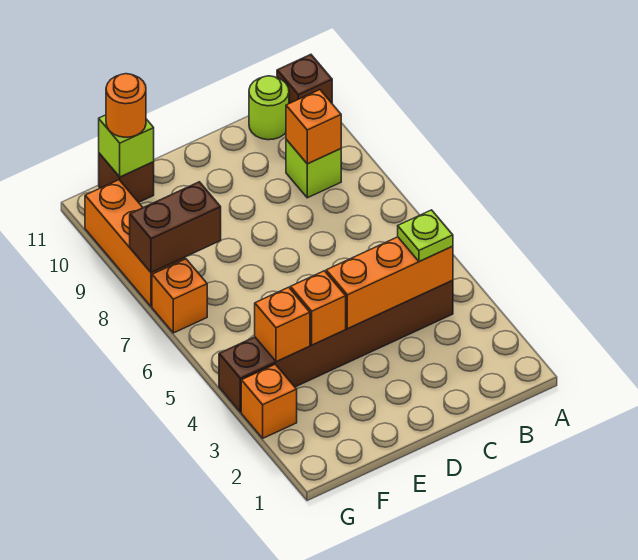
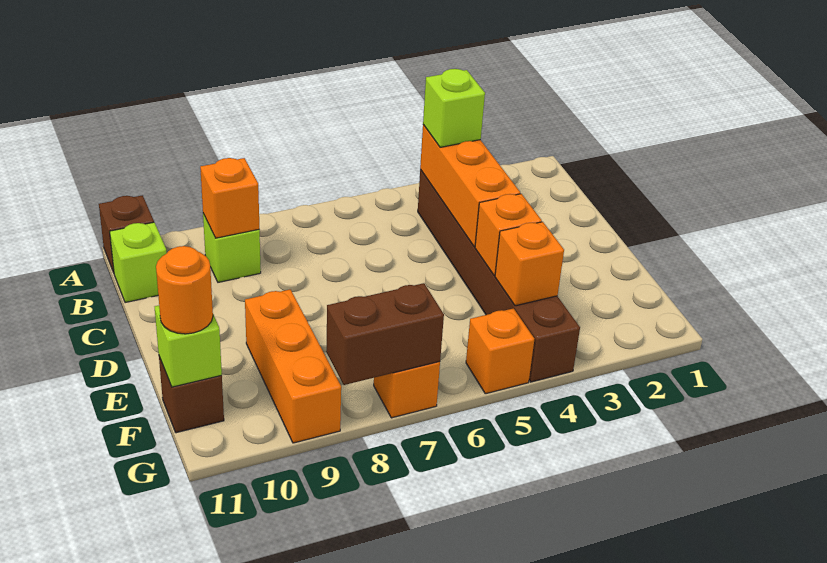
lime plate B4 level 3 -> lime brick B4 level 3
lime round brick B11 level 1 -> lime brick B11 level 1
brown brick F8:G8 level 2 -> brown brick G7:G8 level 2
orange brick G3 level 1 -> orange brick G5 level 1
orange brick G8:G10 level 1 -> orange brick E9:G9 level 1

